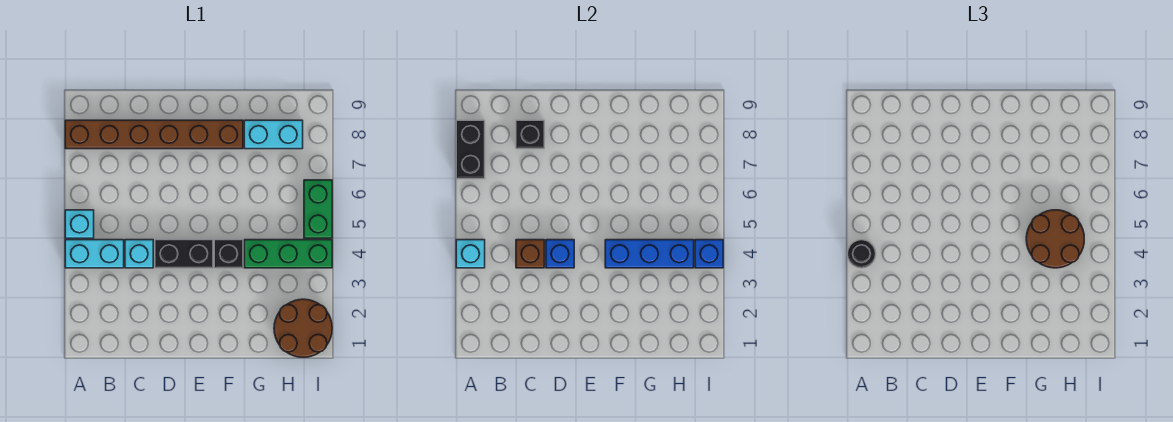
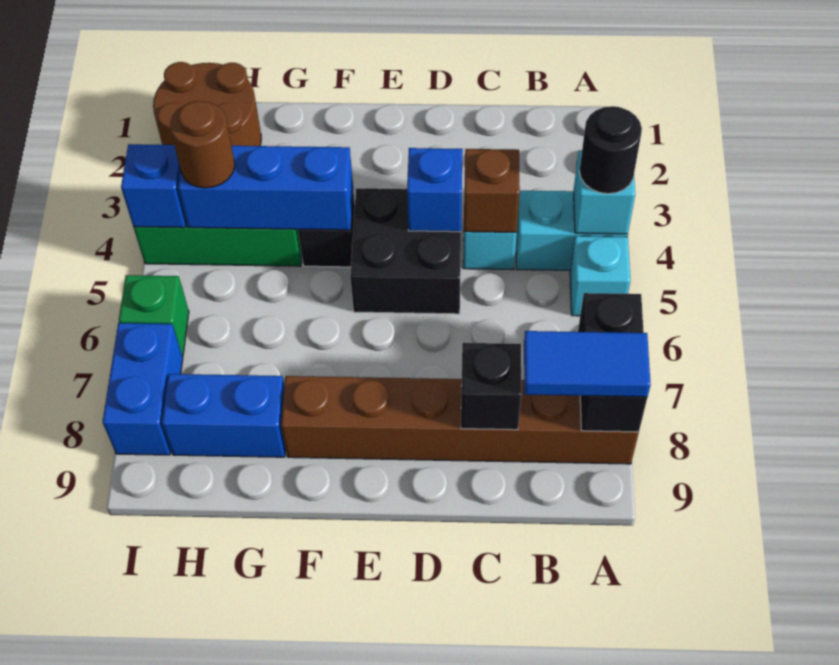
none -> blue tile A8:B8 level 3
black brick D4:E4 level 1 -> black brick D4:E5 level 1
brown round brick G4:H5 level 3 -> brown round brick H4 level 3
cyan brick G8:H8 level 1 -> blue brick G8:H8 level 1
green brick I5:I6 level 1 -> green brick I6 level 1
none -> blue brick I7:I8 level 1

